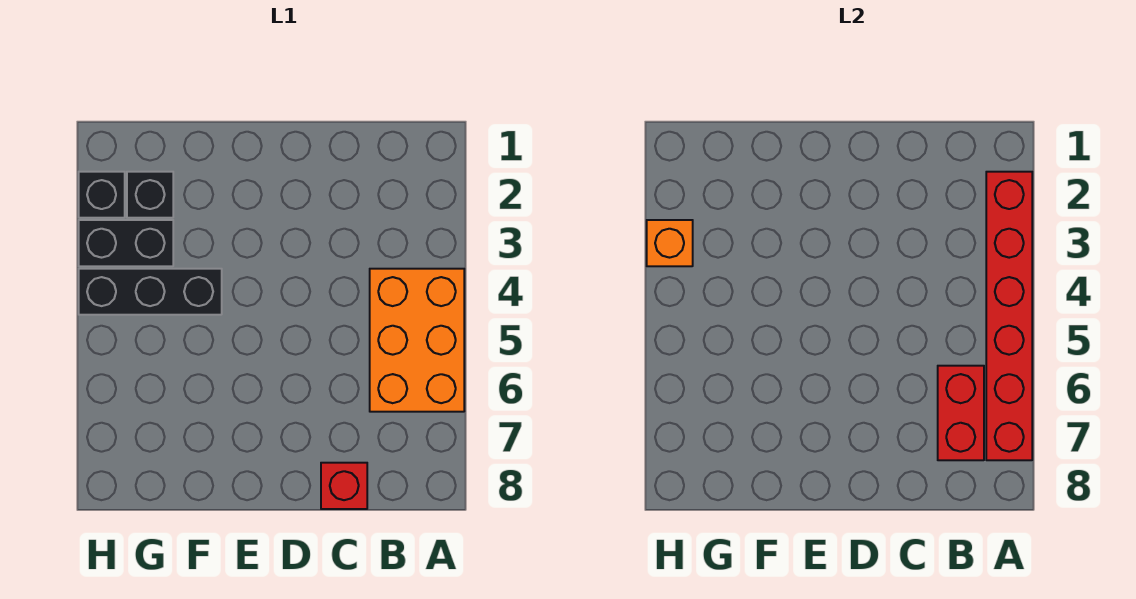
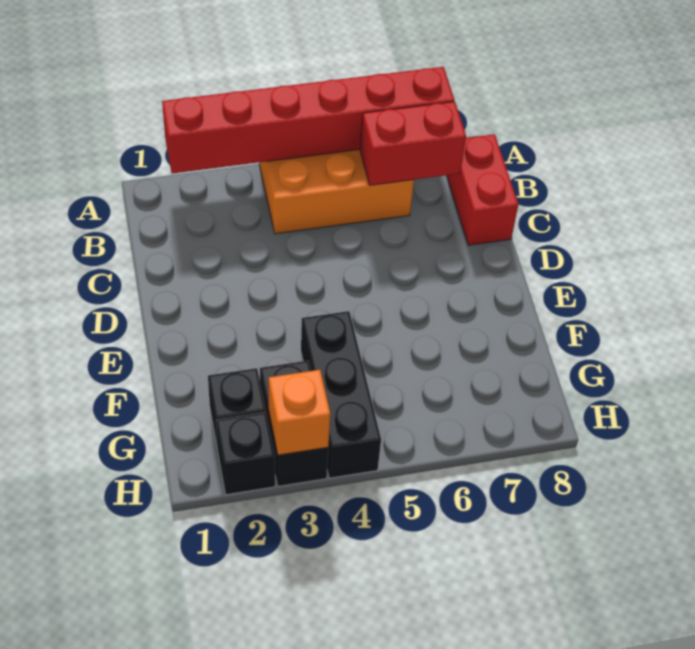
red brick C8 level 1 -> red brick B8:C8 level 1

